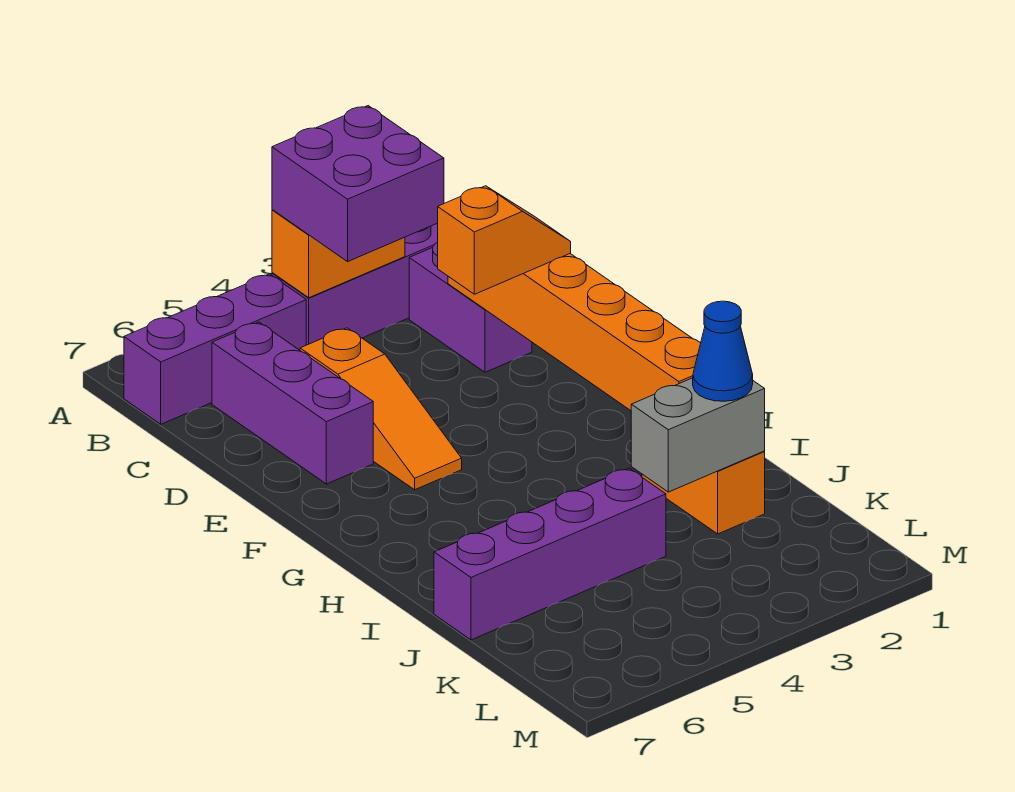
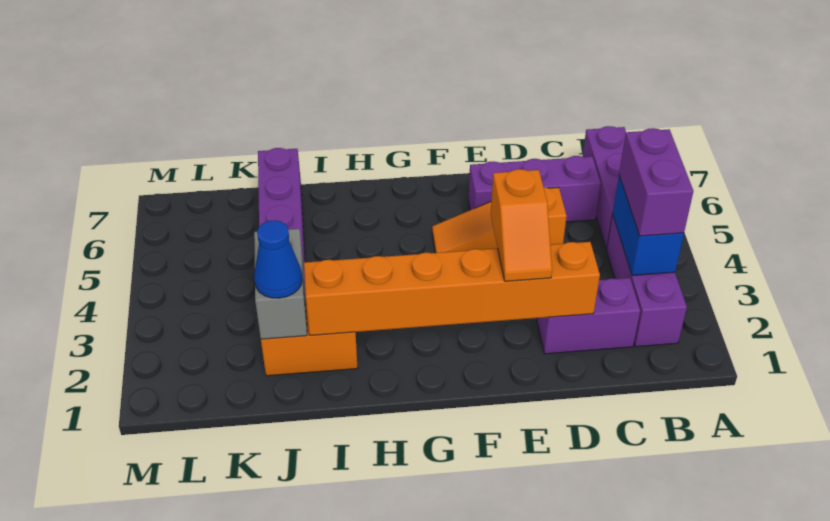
orange brick B3:B4 level 2 -> blue brick B3:B4 level 2
purple brick B3:C4 level 3 -> purple brick B3:B4 level 3

